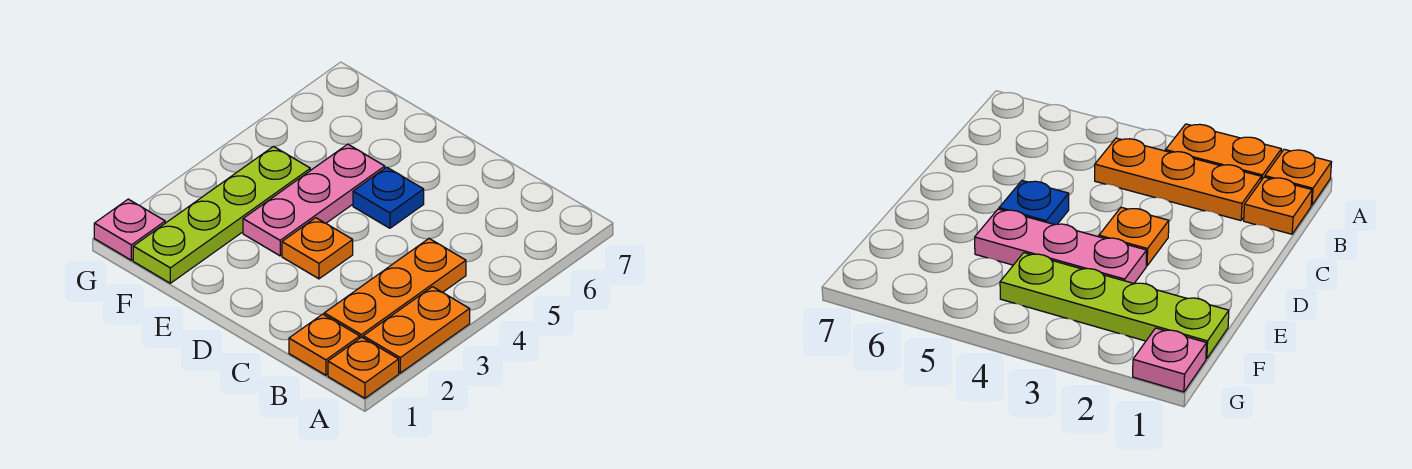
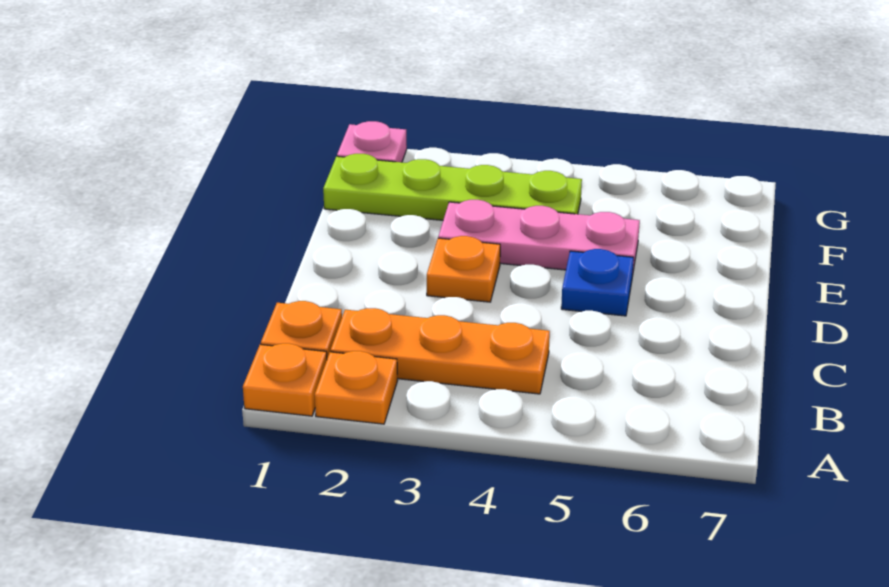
orange plate A2:A3 level 1 -> orange plate A2 level 1

